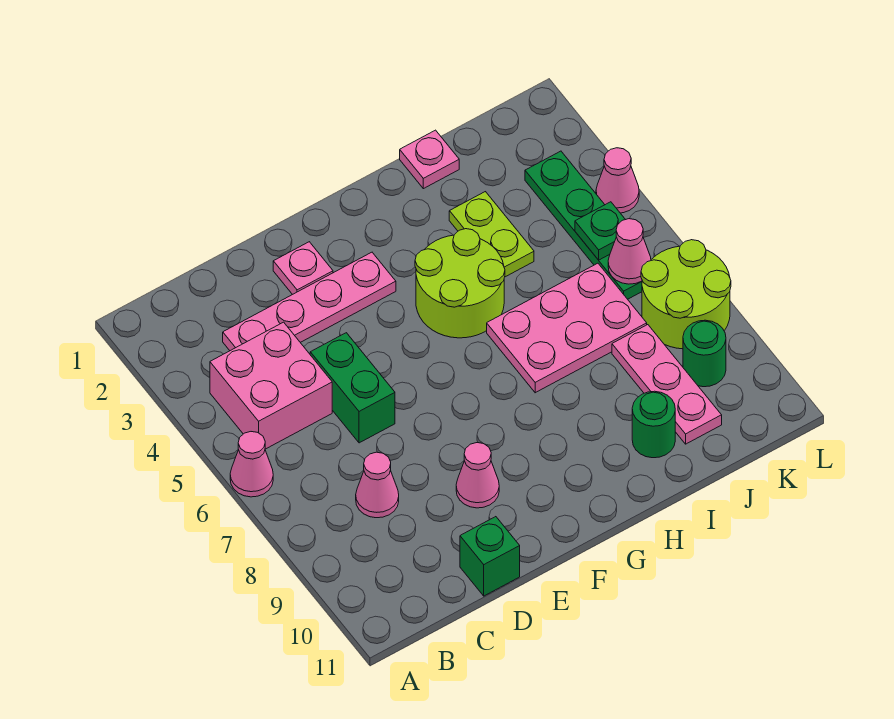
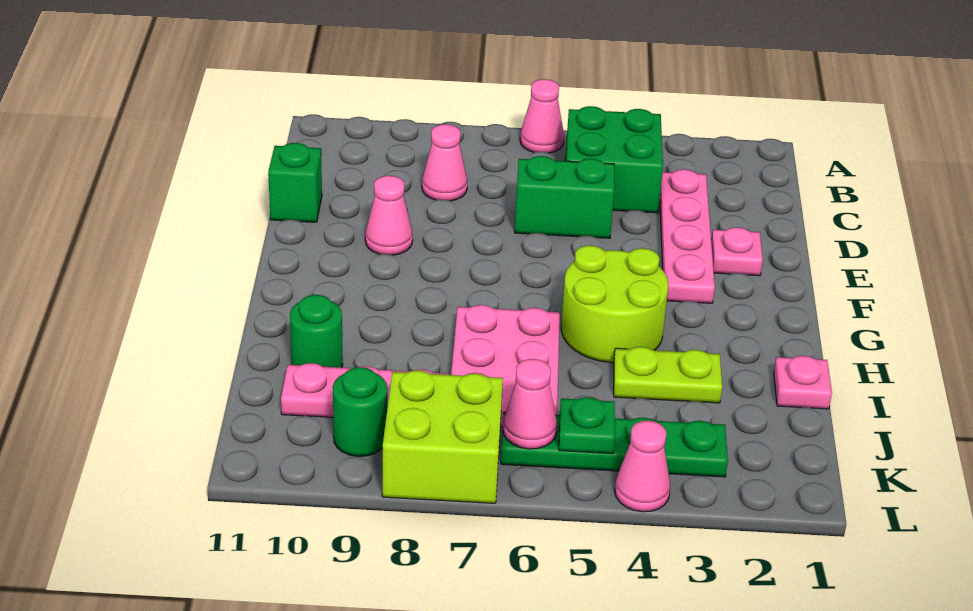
pink brick B4:C5 level 1 -> green brick B4:C5 level 1
lime round brick K7:L8 level 1 -> lime brick K7:L8 level 1

